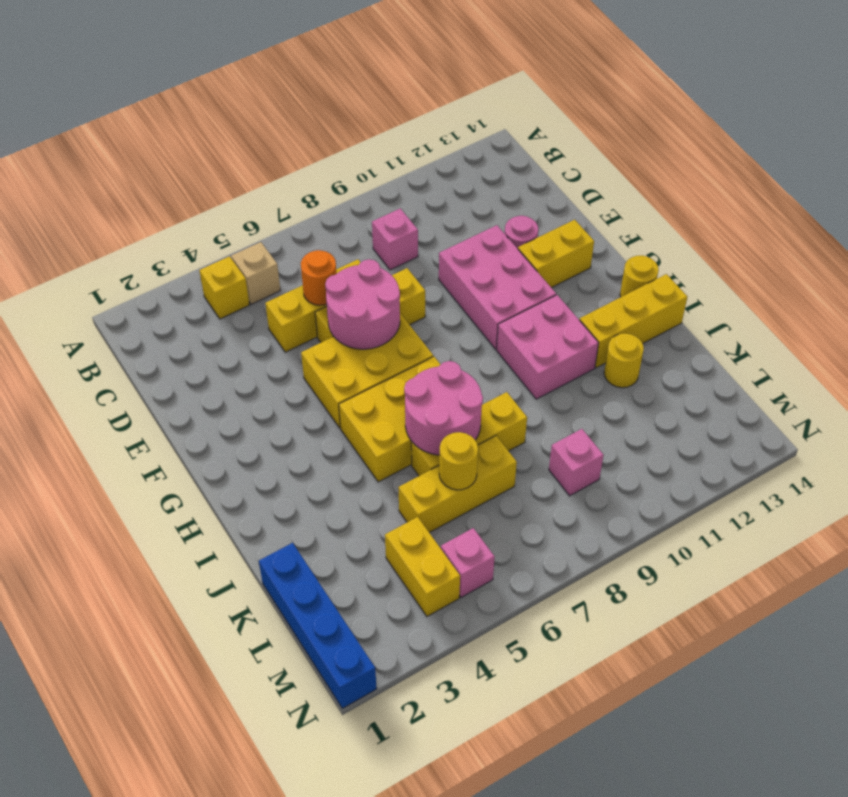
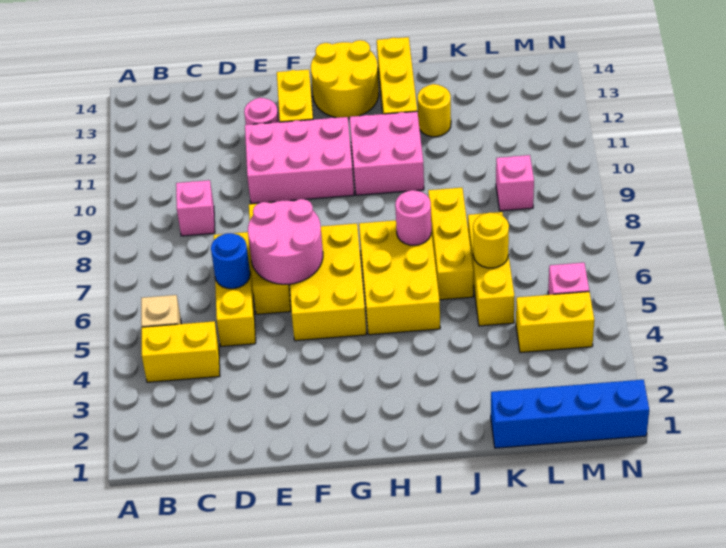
yellow brick B4 level 1 -> yellow brick B4:C4 level 1
orange round brick D6 level 2 -> blue round brick D6 level 2
yellow round brick H14 level 1 -> yellow round brick G13:H14 level 1
pink round brick I6:J7 level 2 -> pink round brick I7 level 2

